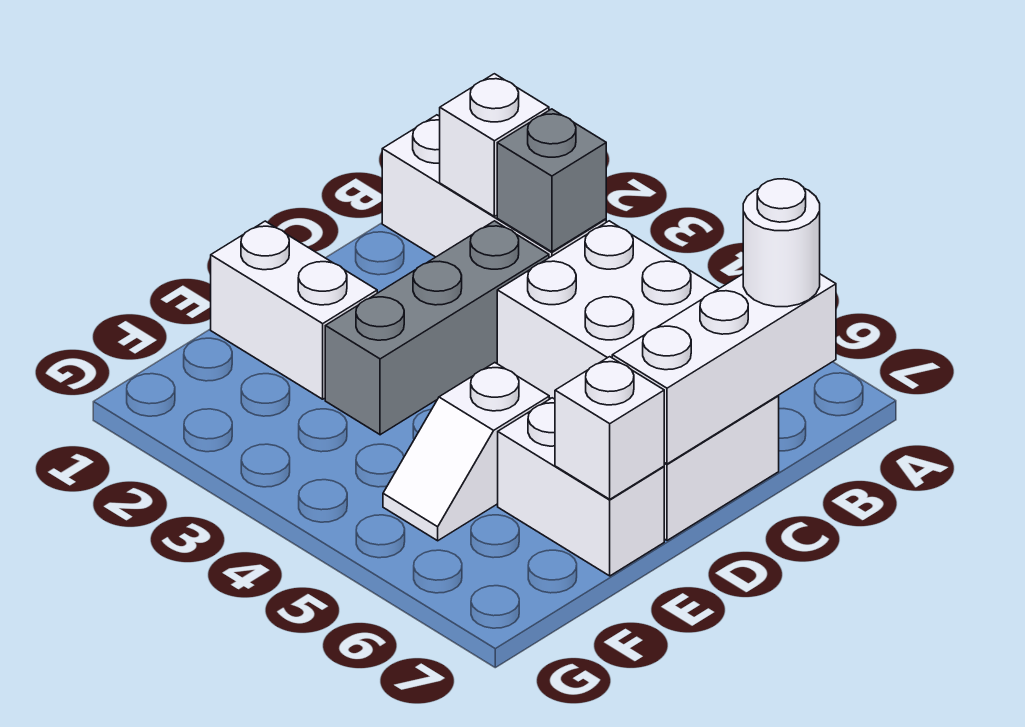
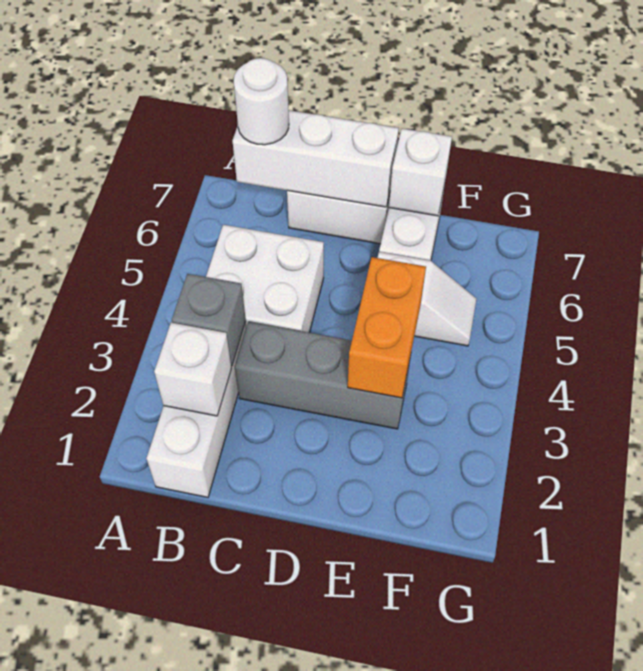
white brick E1:E2 level 1 -> none
none -> orange brick E3:E4 level 2

